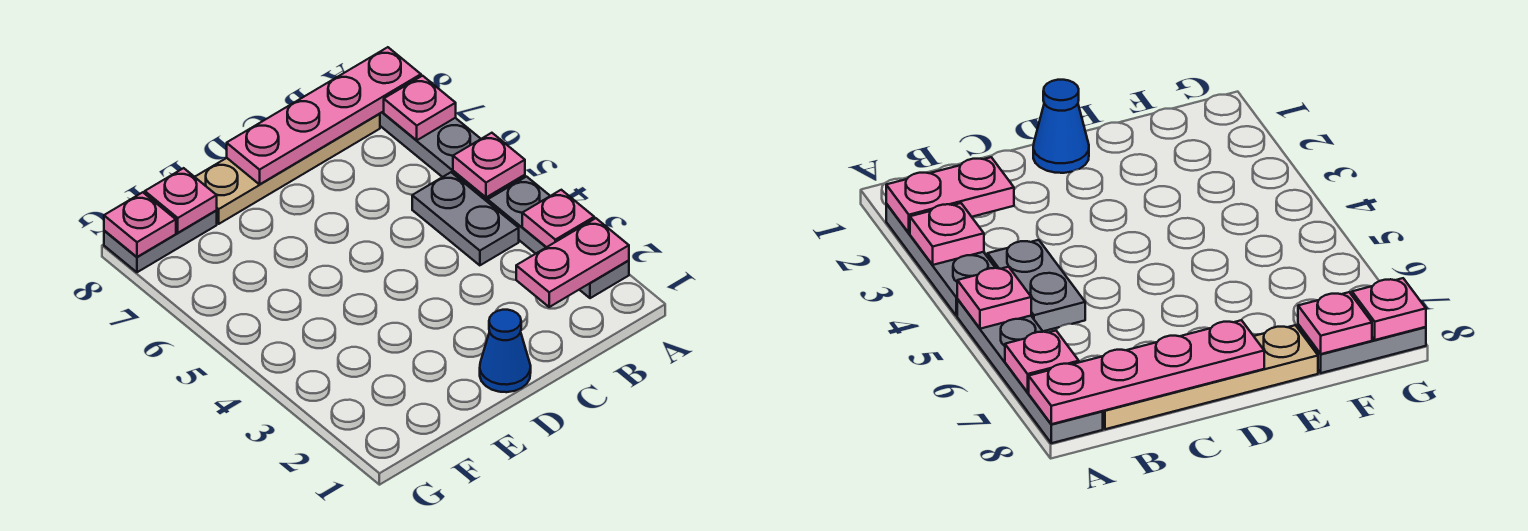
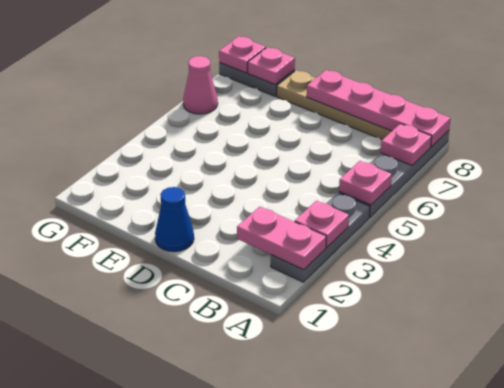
grey plate B4:B5 level 1 -> none
none -> pink cone G6 level 1

